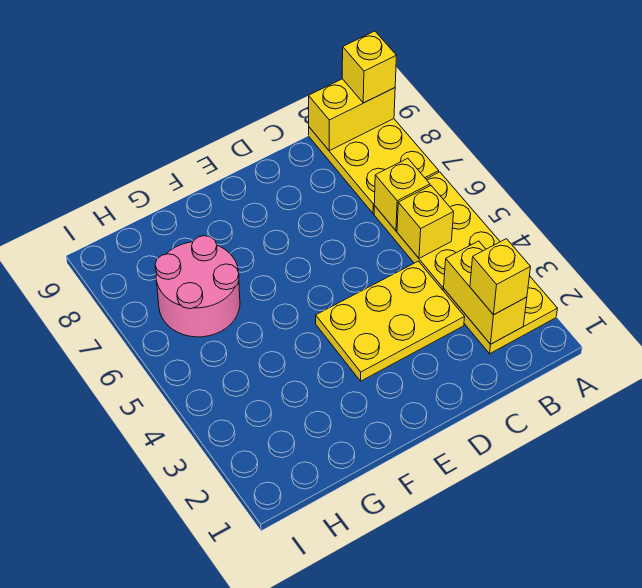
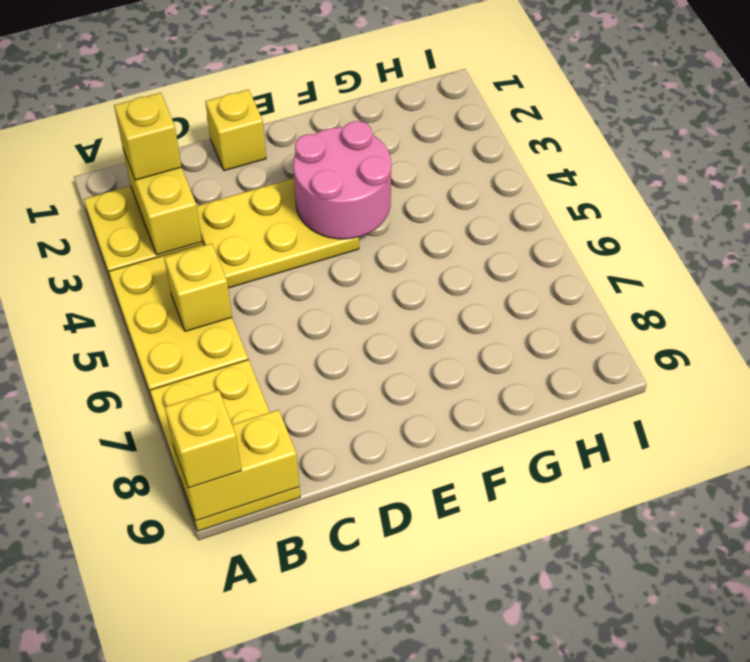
yellow brick B6 level 2 -> yellow brick D1 level 1
pink round brick G6:H7 level 1 -> pink round brick E3:F4 level 2

